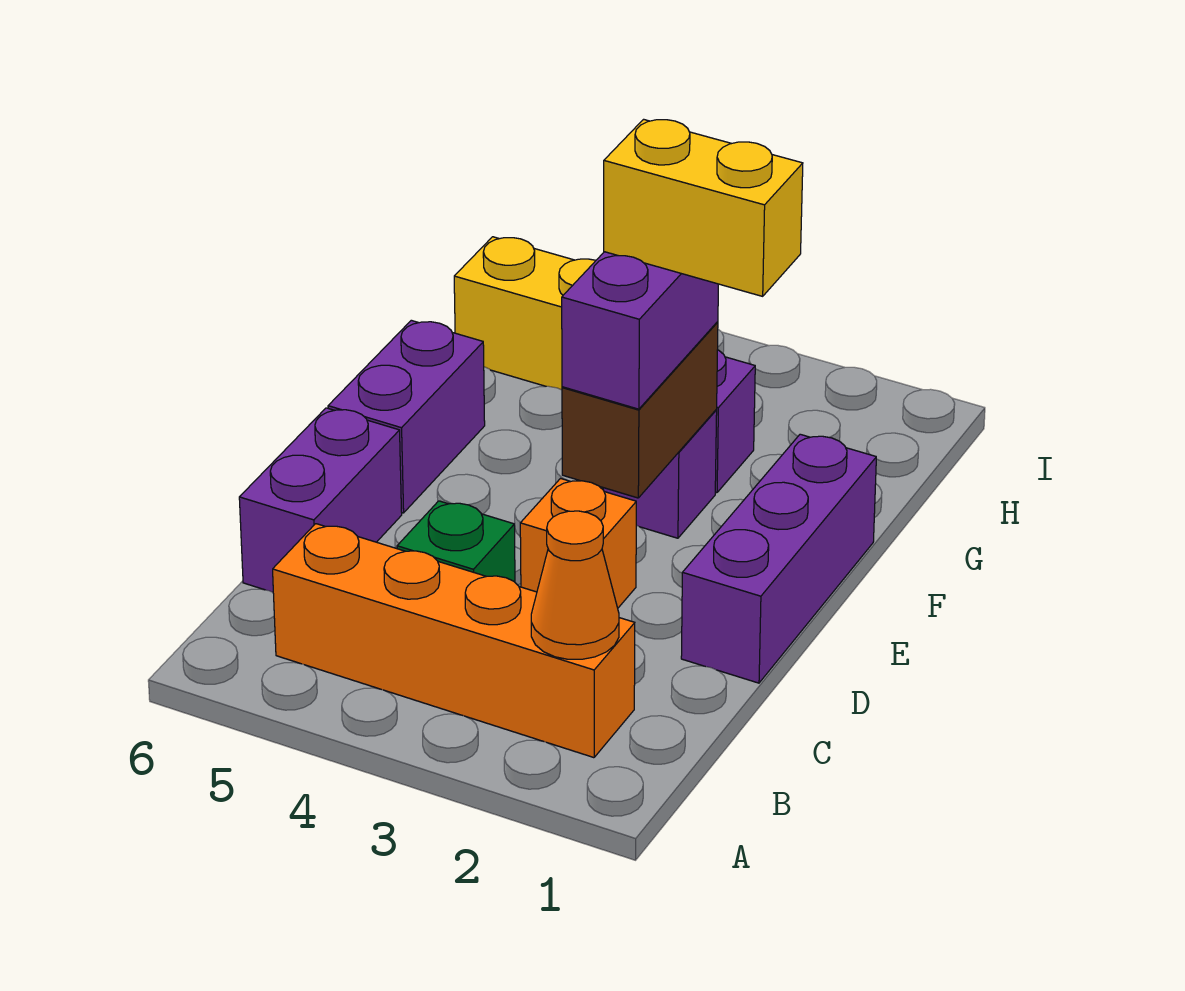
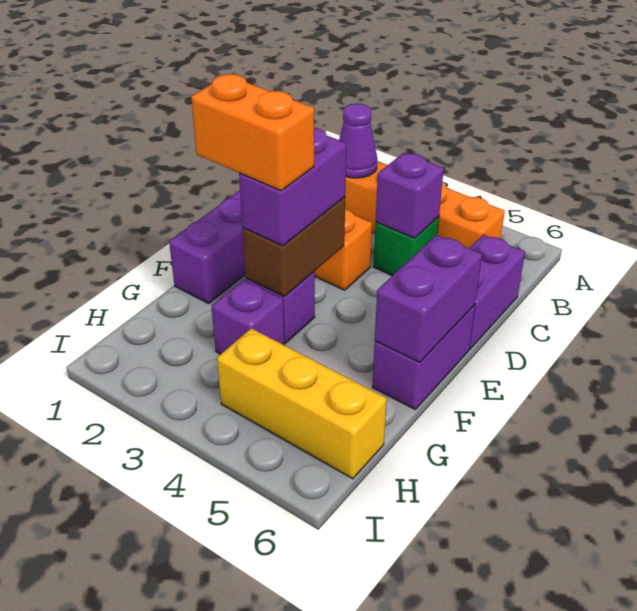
orange cone B2 level 2 -> purple cone B2 level 2
none -> purple brick C4 level 2
none -> purple brick E6:F6 level 2
yellow brick F2:F3 level 4 -> orange brick F2:F3 level 4

